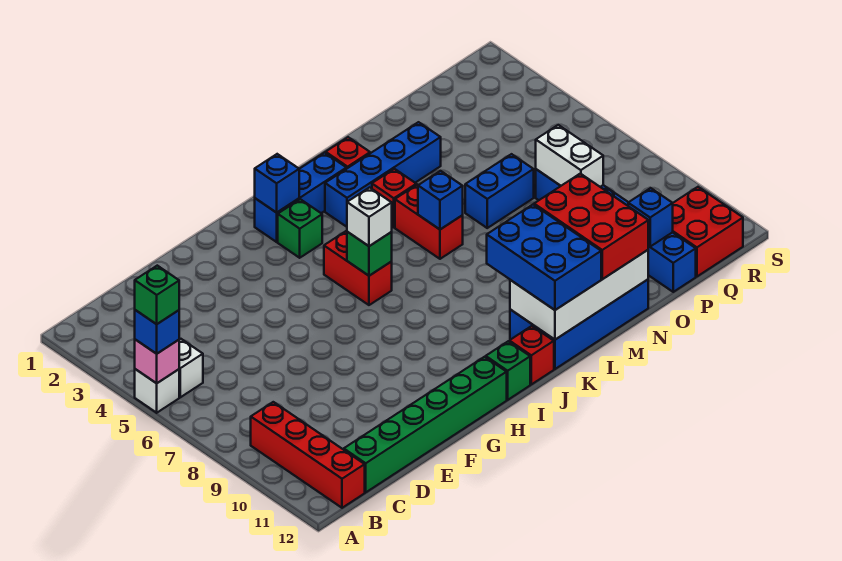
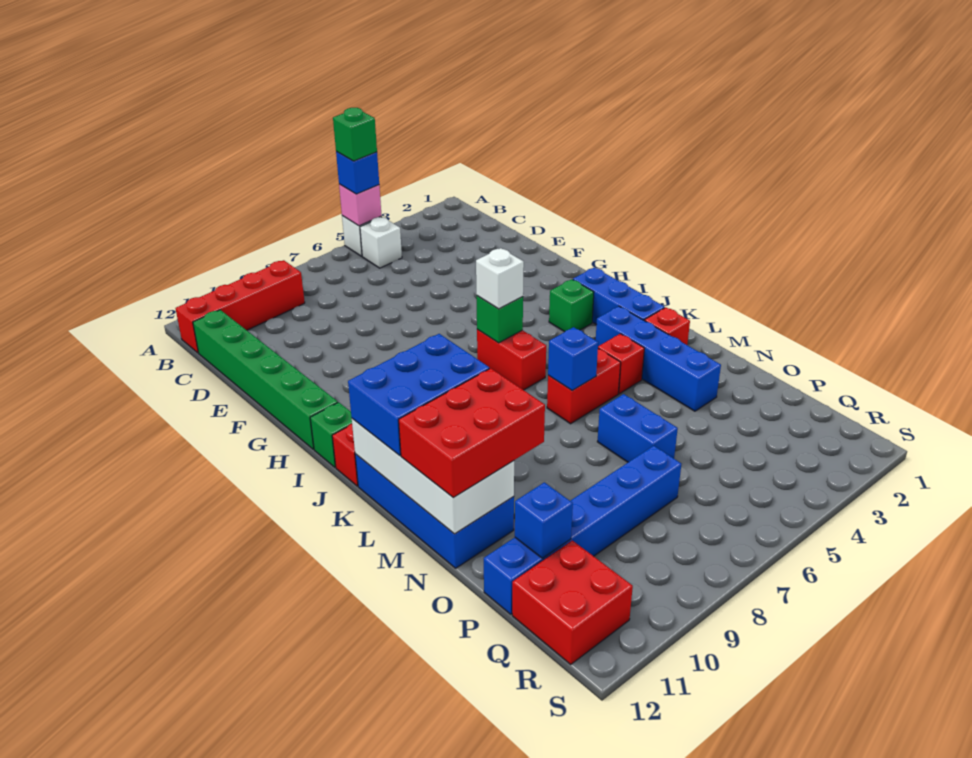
blue brick I2 level 2 -> none
red brick I5:I6 level 1 -> red brick I6:J6 level 1
white brick P7:P8 level 2 -> none

